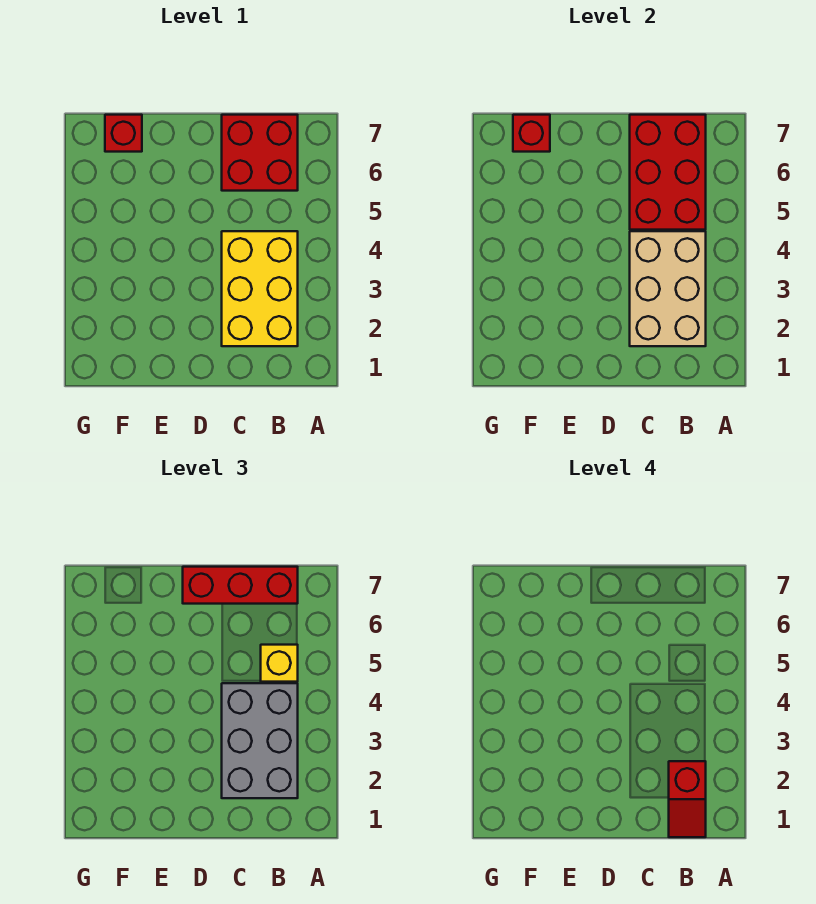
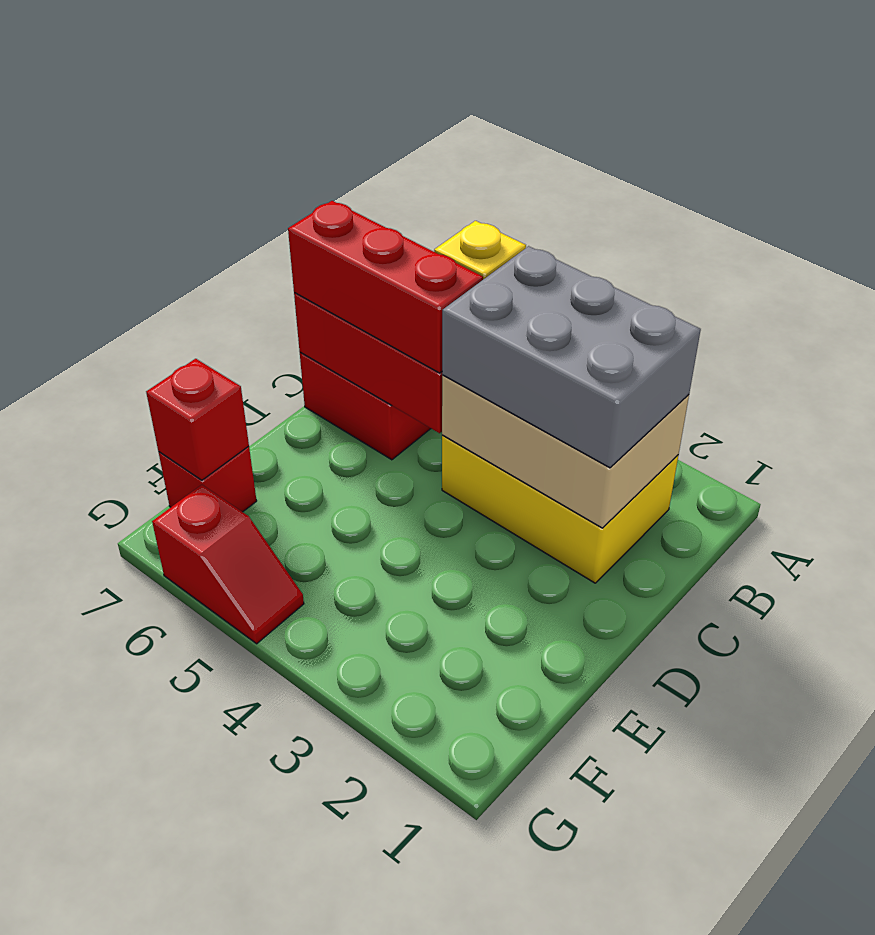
red slope B1:B2 level 4 top 2 -> red slope G5:G6 level 1 top 6
red brick B7:D7 level 3 -> red brick C5:C7 level 3

